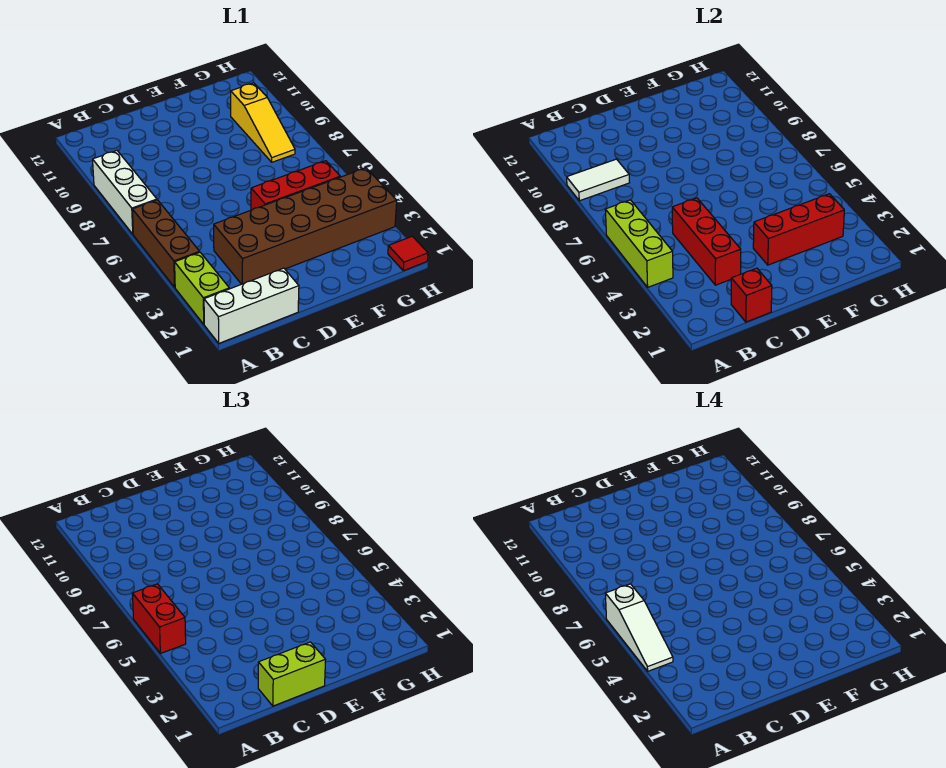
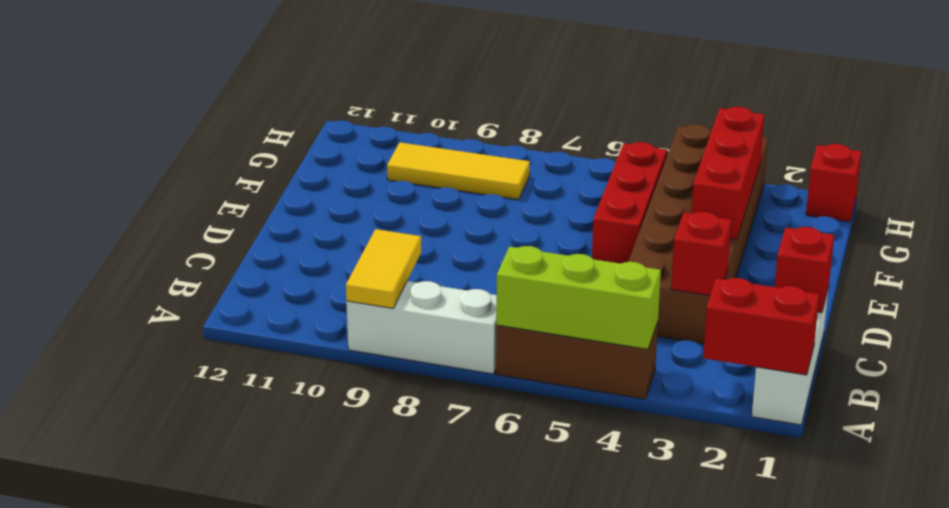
lime brick A2:A3 level 1 -> none
white slope A4:A6 level 4 top 6 -> none
red brick A5:A6 level 3 -> red brick A1:A2 level 2
white tile A9:B9 level 2 -> yellow tile A9:B9 level 2
lime brick C1:D1 level 3 -> none
red brick C3:C5 level 2 -> red brick C3 level 2
yellow slope G8:G10 level 1 top 10 -> yellow tile G8:G10 level 1
red tile H1 level 1 -> red brick H1 level 1

